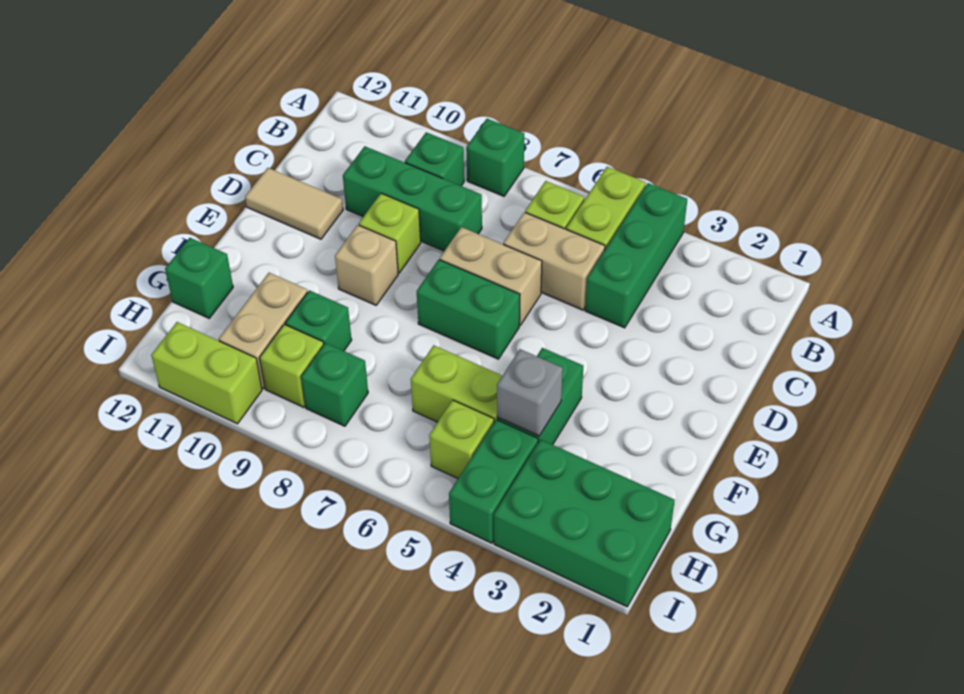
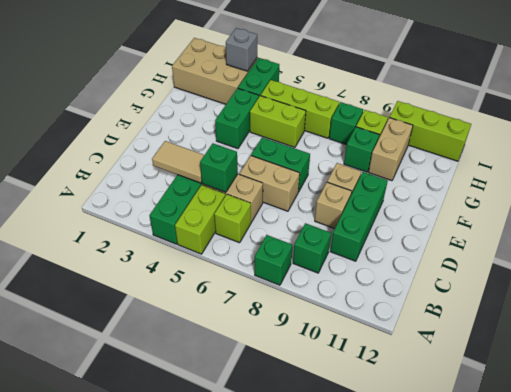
green brick C8:C10 level 1 -> green brick C10:E10 level 1
lime brick D9 level 1 -> tan brick D9 level 1
tan tile D11:D12 level 1 -> tan tile C3:C4 level 2
grey brick G4 level 2 -> grey brick I3 level 2
green brick G12 level 1 -> green brick C5 level 2
green brick H1:I3 level 1 -> tan brick H1:I3 level 1
lime brick H5 level 1 -> lime brick H5:H7 level 1
lime brick I10:I11 level 1 -> lime brick I10:I12 level 1

